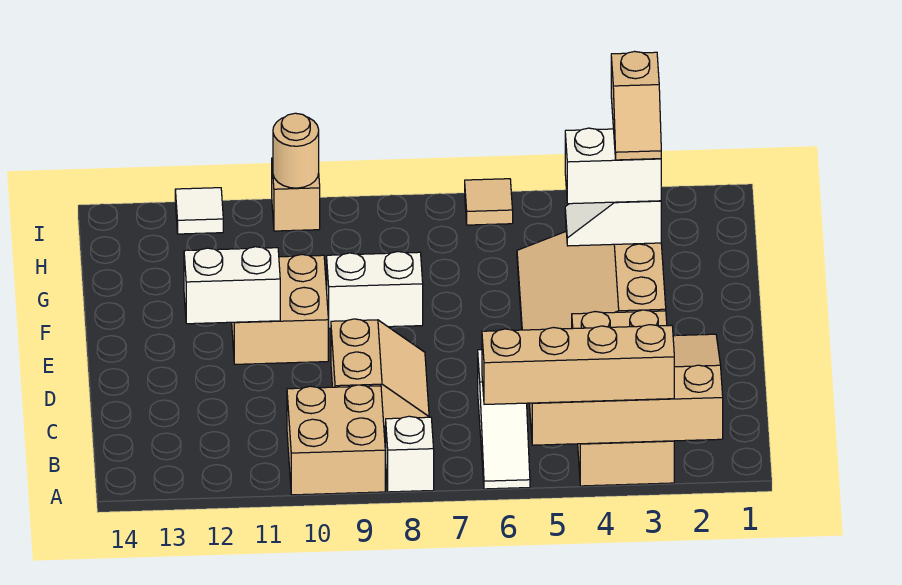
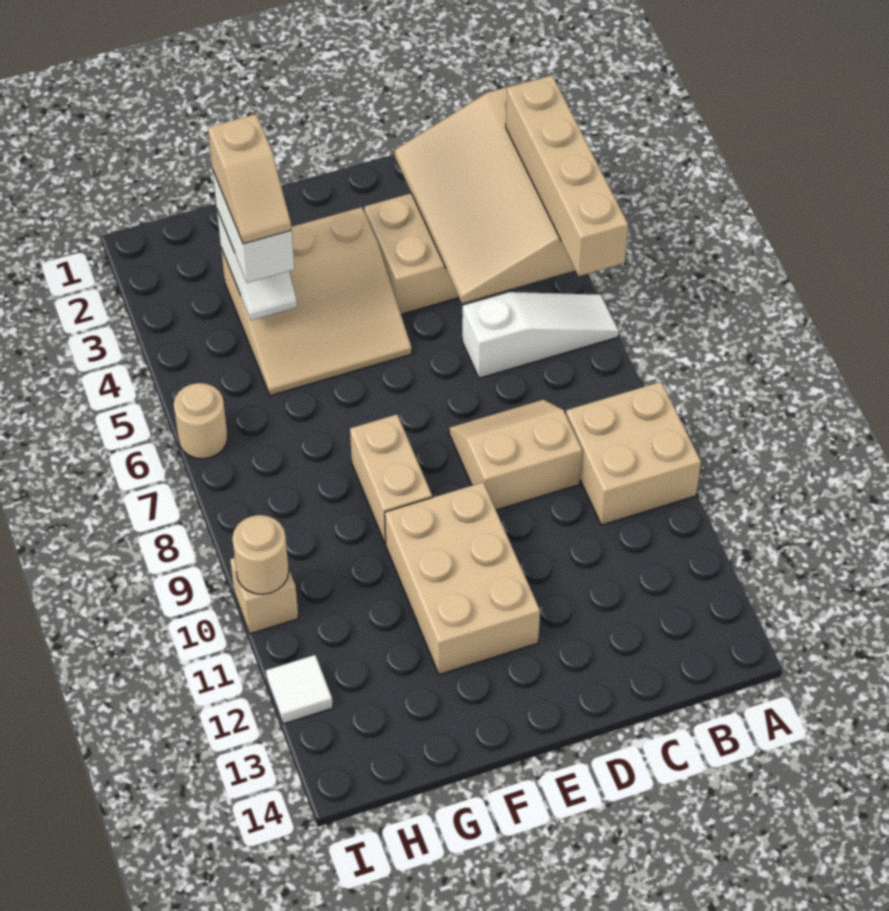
white brick A8 level 1 -> none
tan brick E10:F11 level 1 -> tan brick E10:F12 level 1
white brick E11:E12 level 2 -> none
white brick F8:F9 level 1 -> tan brick F8:F9 level 1
tan slope G3:H3 level 4 top H -> tan slope G3:G4 level 4 top 3
tan tile I6 level 1 -> tan round brick I6 level 1

